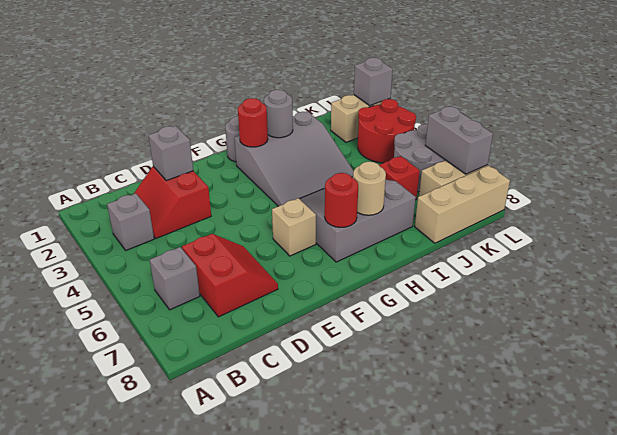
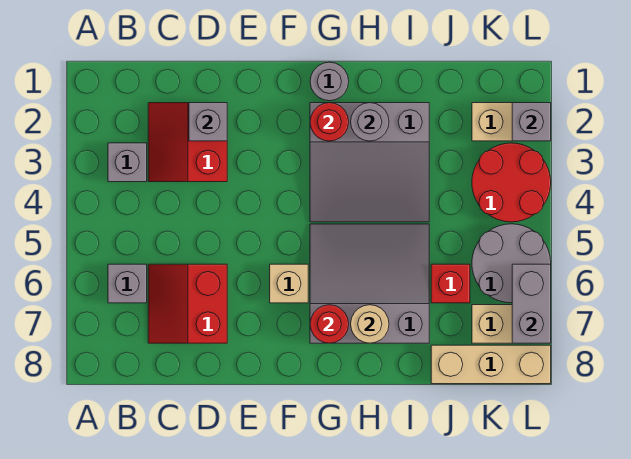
red slope C6:D7 level 1 top C -> red slope C6:D7 level 1 top D

